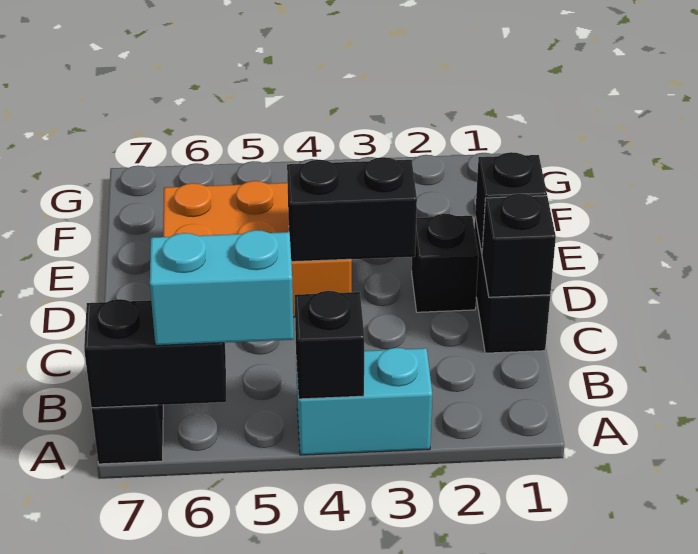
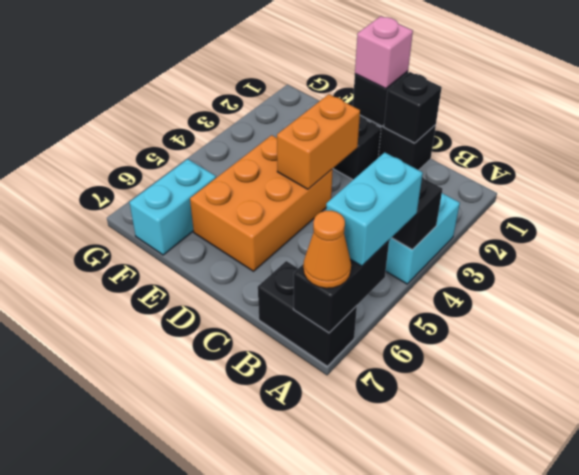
none -> orange cone A7 level 3
none -> pink brick D1 level 3
black brick D3:D4 level 2 -> orange brick D3:D4 level 2
none -> cyan brick F6:F7 level 1

